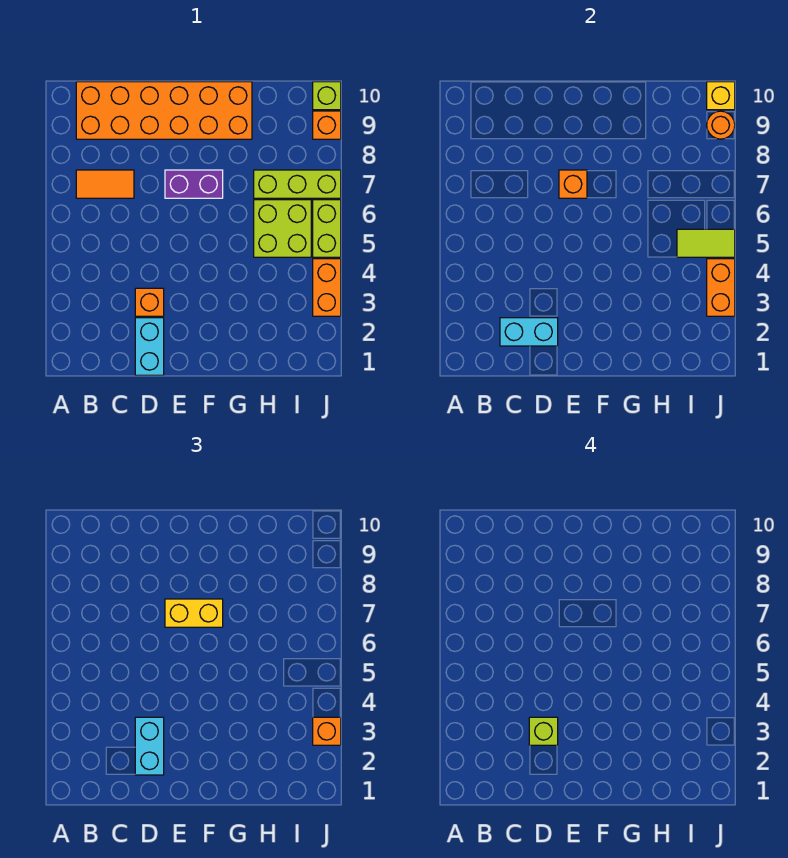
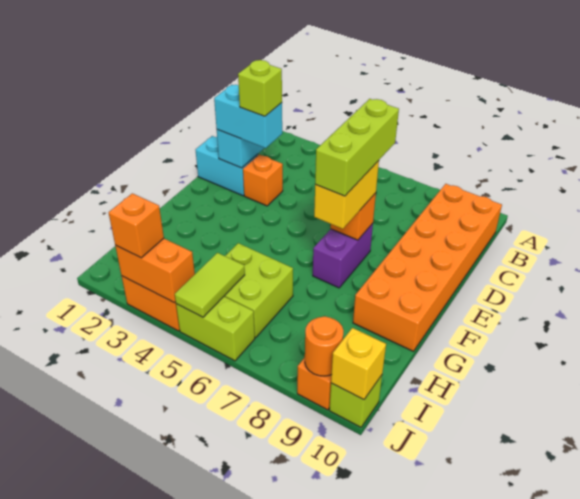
orange tile B7:C7 level 1 -> none
lime brick H7:J7 level 1 -> lime brick D7:F7 level 4

